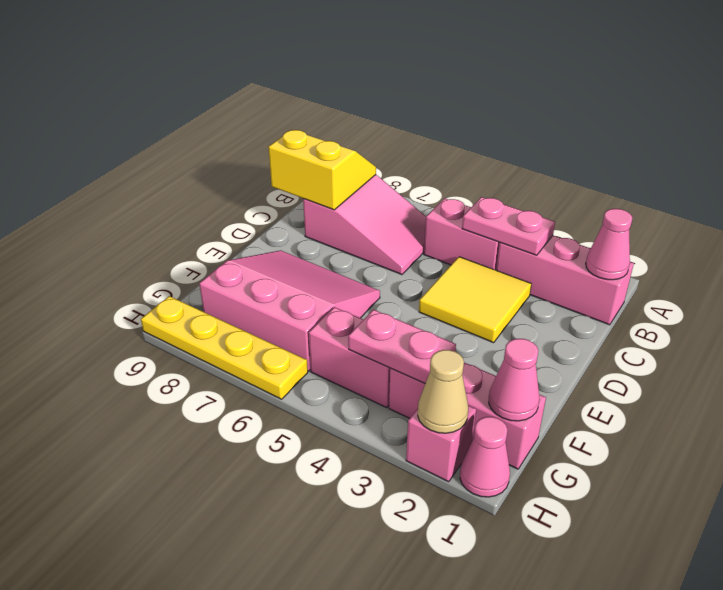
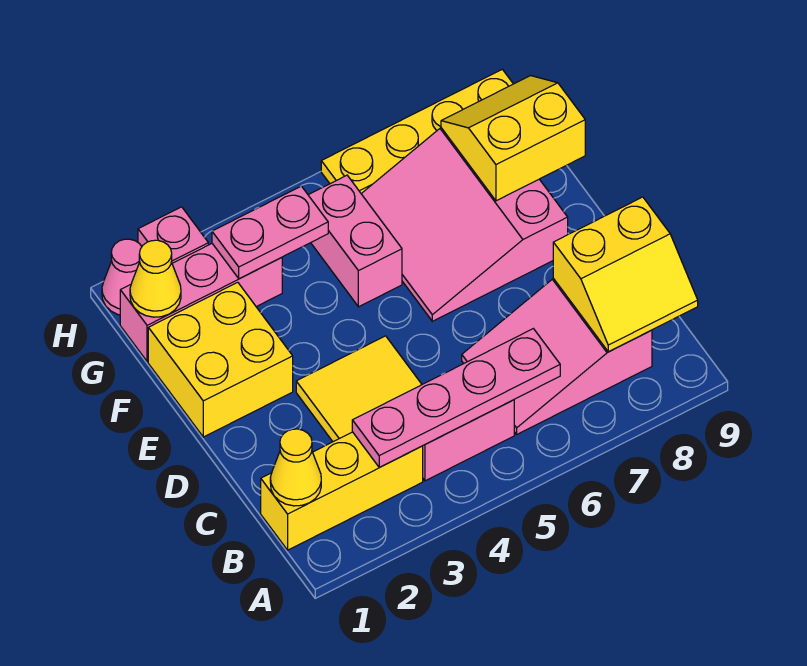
pink brick B1:B3 level 1 -> yellow brick B1:B3 level 1
pink cone B1 level 2 -> yellow cone B1 level 2
pink plate B3:B4 level 2 -> pink plate B3:B6 level 2
none -> yellow brick E1:F2 level 1
pink slope E6:G8 level 1 top G -> pink slope E6:G8 level 1 top 8
none -> yellow slope F8:G9 level 2 top F
pink cone G1 level 2 -> yellow cone G1 level 2
pink brick G4:G5 level 1 -> pink brick F5:G5 level 1
tan cone H2 level 2 -> none

